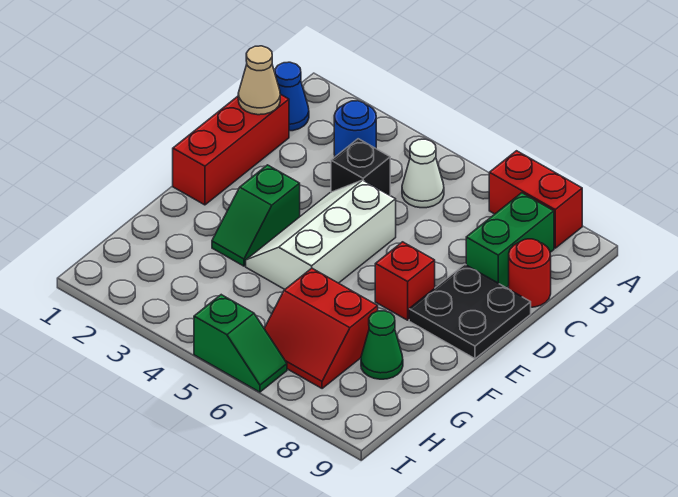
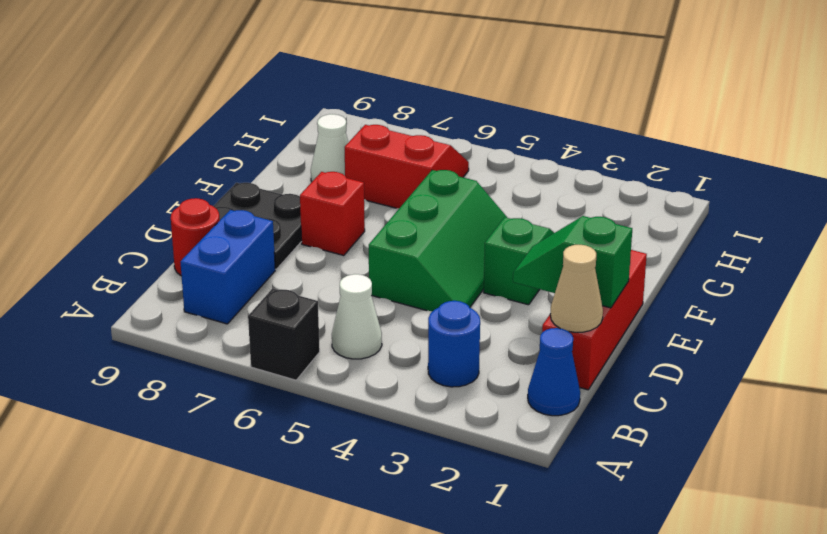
red brick A7:A8 level 1 -> none
green brick B8:C8 level 1 -> blue brick B8:C8 level 1
black brick C4 level 1 -> black brick A6 level 1
white slope D4:F5 level 1 top 5 -> green slope D4:F5 level 1 top 5
green cone G8 level 1 -> white cone G8 level 1
green slope I5:I6 level 1 top 5 -> green slope D1:D2 level 2 top 1

